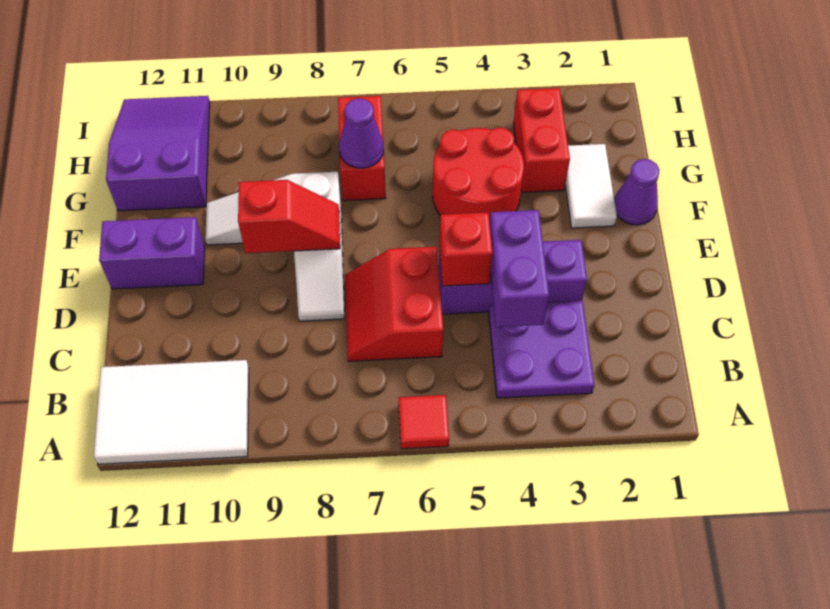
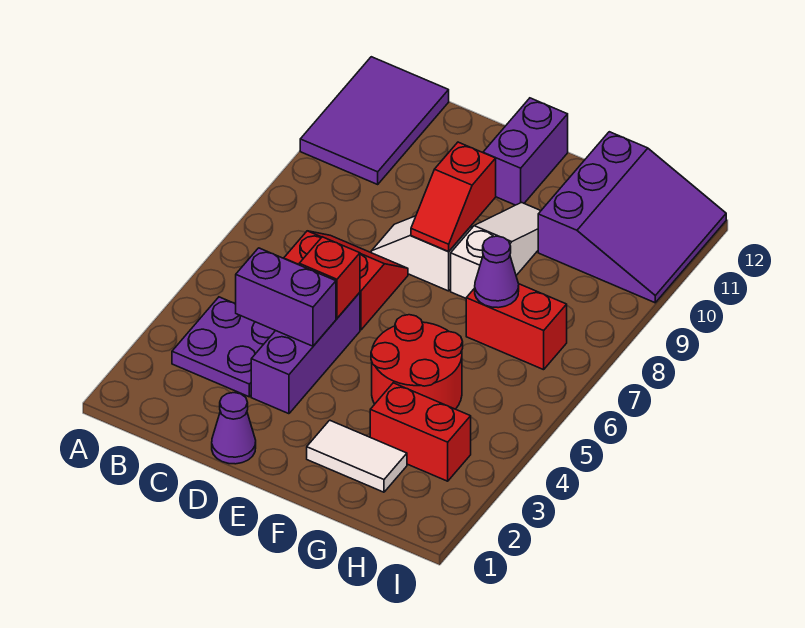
red tile A6 level 1 -> none
white tile A10:B12 level 1 -> purple tile A10:B12 level 1
purple cone F1 level 1 -> purple cone D1 level 1
purple slope G11:I12 level 1 top G -> purple slope G10:I12 level 1 top G

